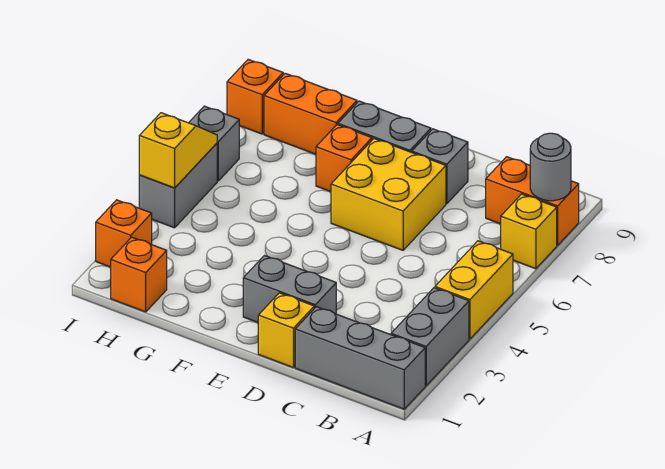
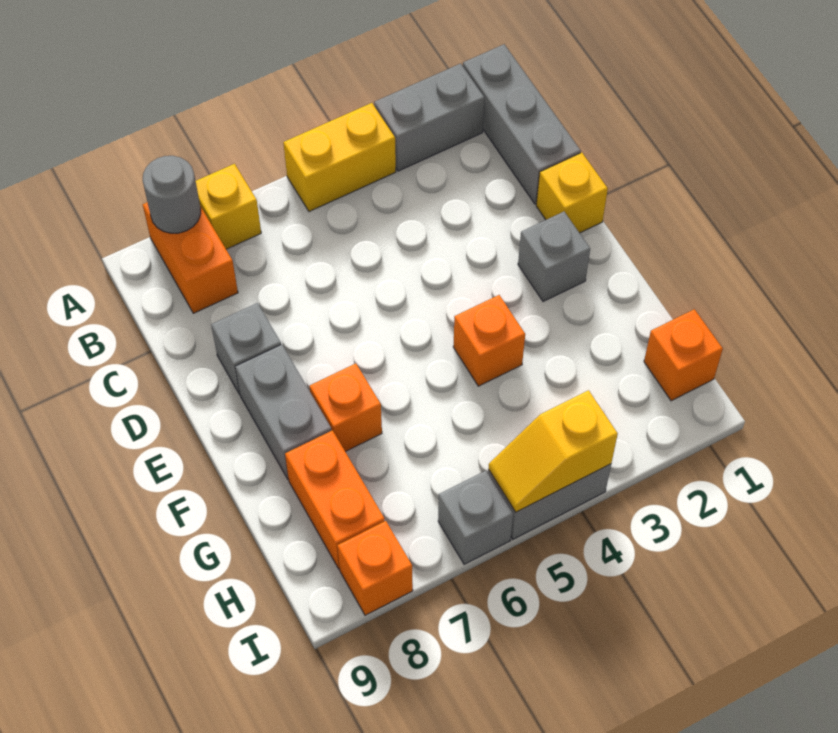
grey brick D2:E2 level 1 -> grey brick E2 level 1
yellow brick D6:E7 level 1 -> none
orange brick I2 level 1 -> orange brick F4 level 1

